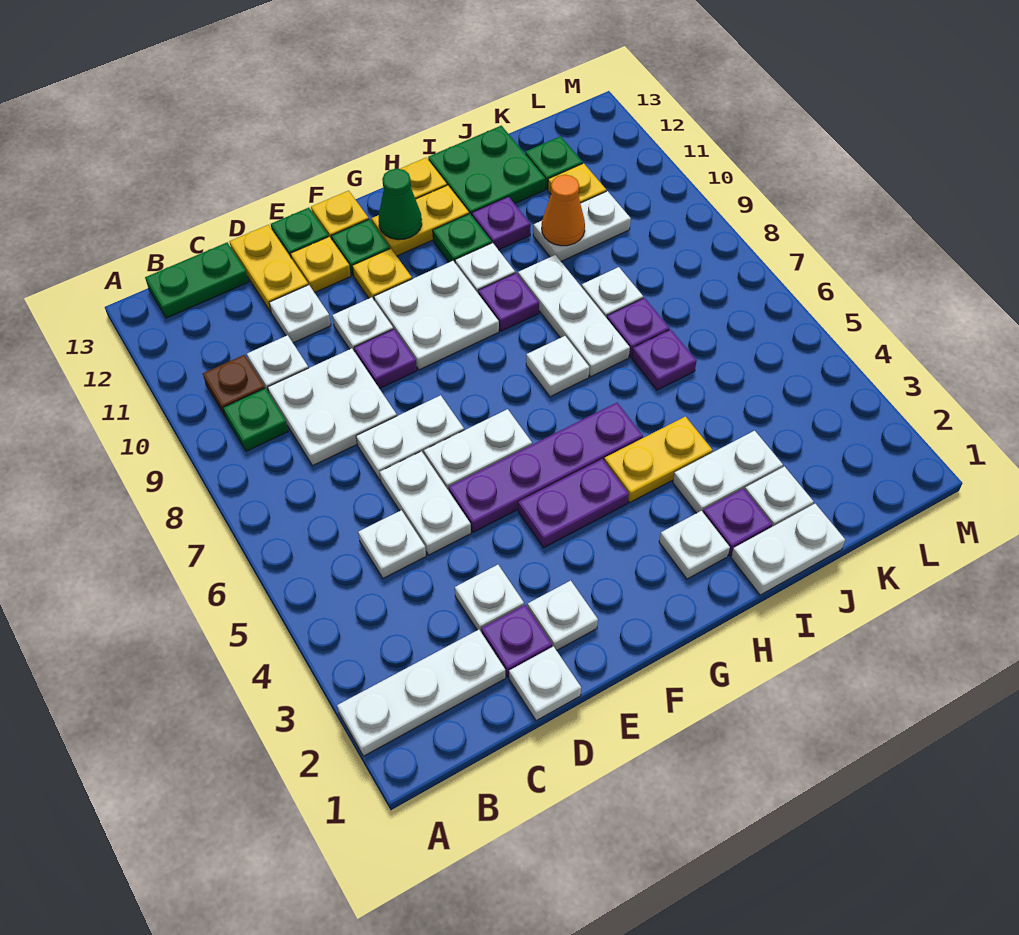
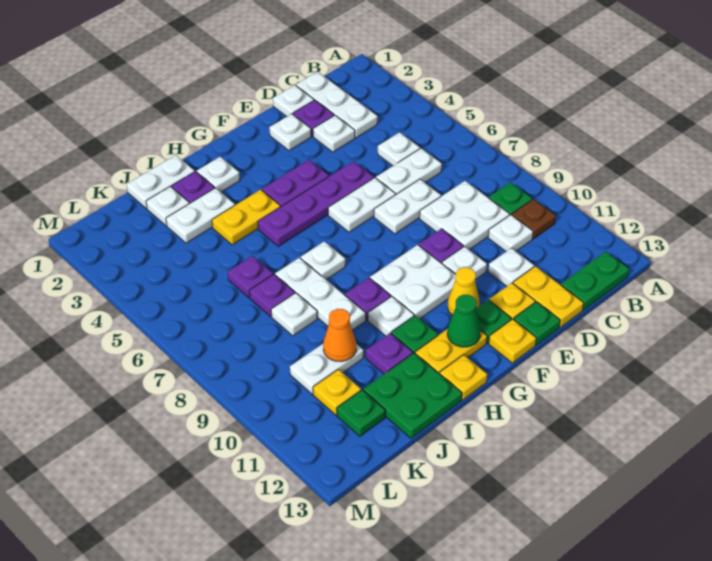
white plate A2:C2 level 1 -> white plate C1:C3 level 1
white plate D5:D6 level 1 -> white plate C6:D6 level 1
yellow plate F11 level 1 -> yellow cone F11 level 1

